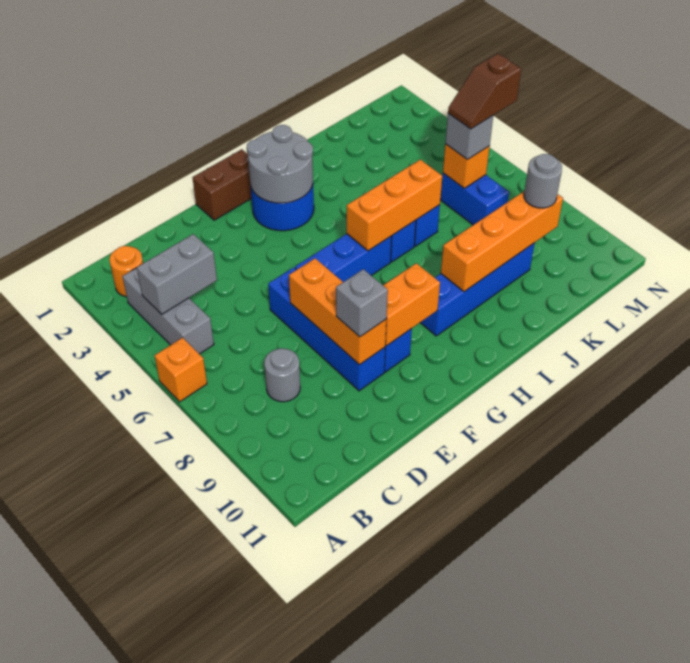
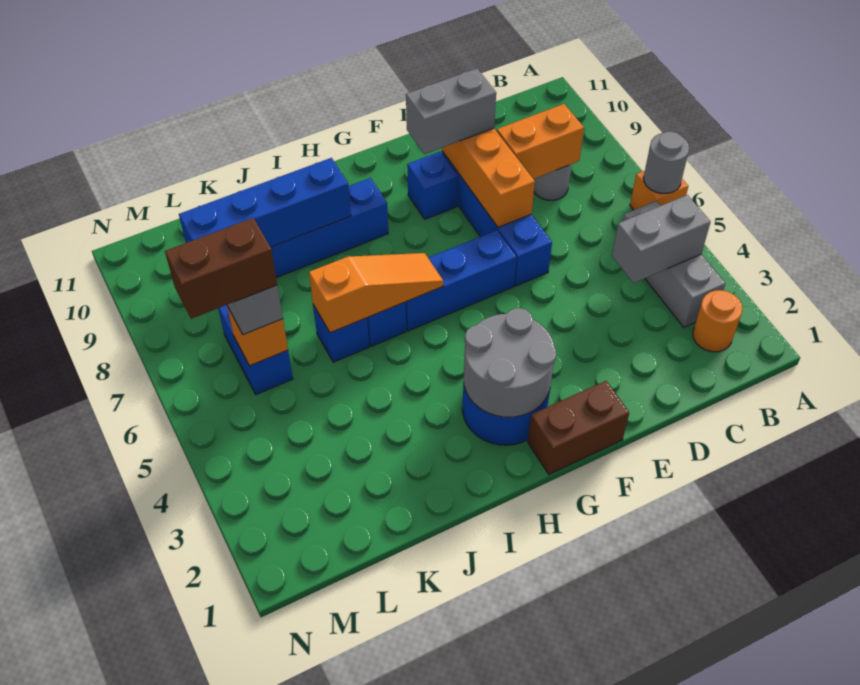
grey brick E9 level 3 -> grey brick E9:F9 level 3
orange brick F9:G9 level 2 -> orange brick C8:D8 level 2
orange brick H6:J6 level 2 -> orange slope H6:J6 level 2 top J
orange brick I9:L9 level 2 -> blue brick I9:L9 level 2
brown slope L6:M6 level 4 top M -> brown brick L6:M6 level 4
grey round brick L9 level 3 -> grey round brick A6 level 2

